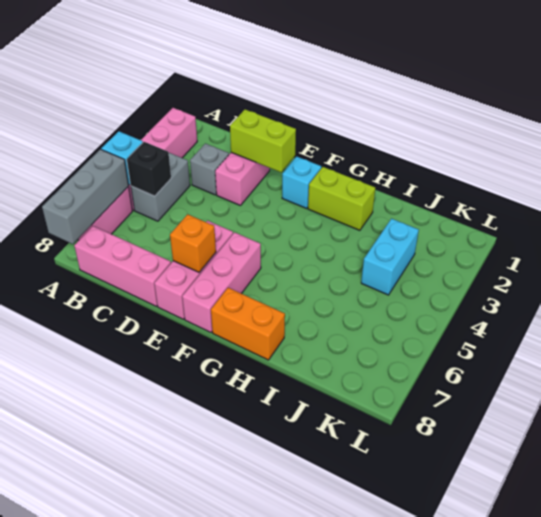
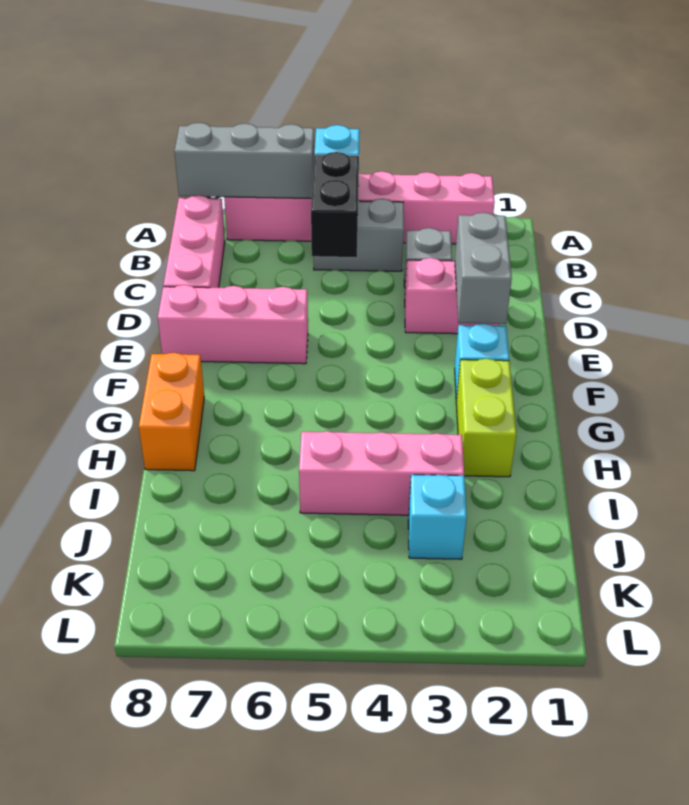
black brick B5 level 2 -> black brick B5:C5 level 2
lime brick D2:E2 level 2 -> grey brick D2:E2 level 2
orange brick E7 level 2 -> none
pink brick F6:F8 level 1 -> pink brick I3:I5 level 1
cyan brick J3:J4 level 1 -> cyan brick J3 level 1

